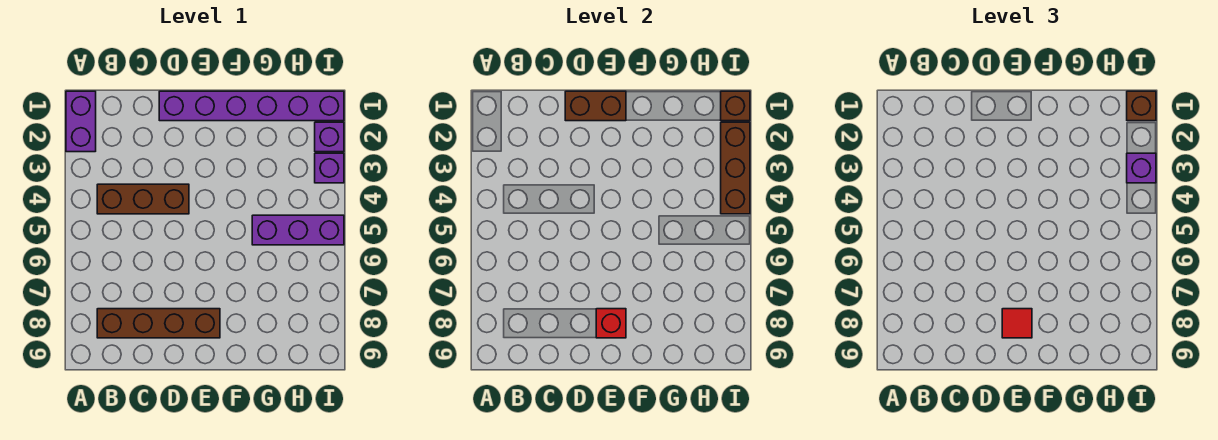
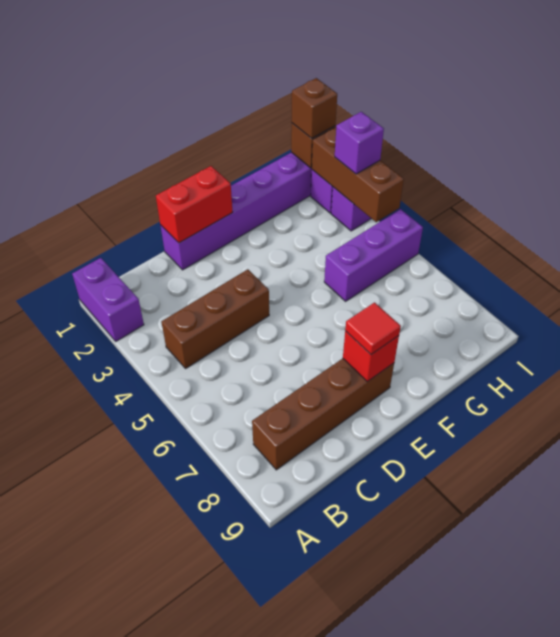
brown brick D1:E1 level 2 -> red brick D1:E1 level 2

